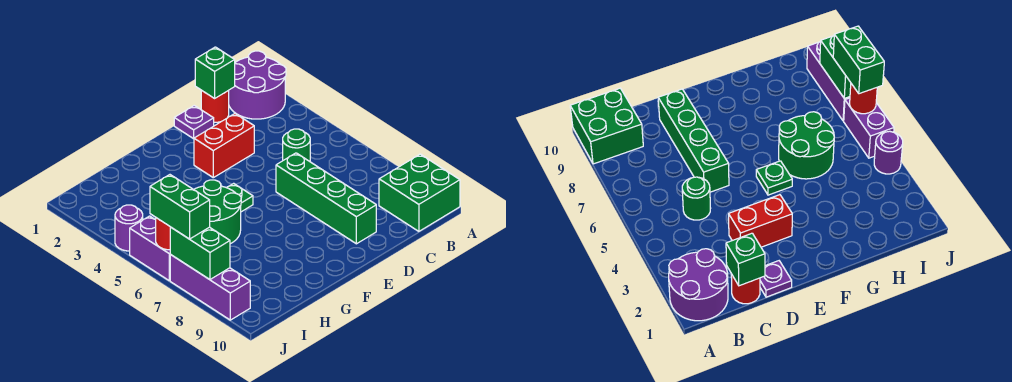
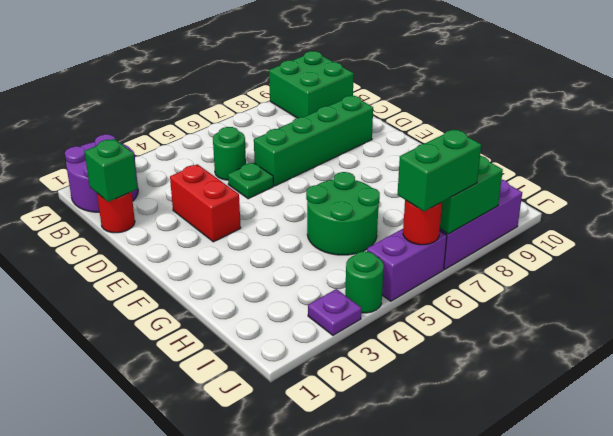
purple plate D1 level 1 -> purple plate J3 level 1
green plate F5 level 1 -> green plate D5 level 1
purple round brick J4 level 1 -> green round brick J4 level 1

